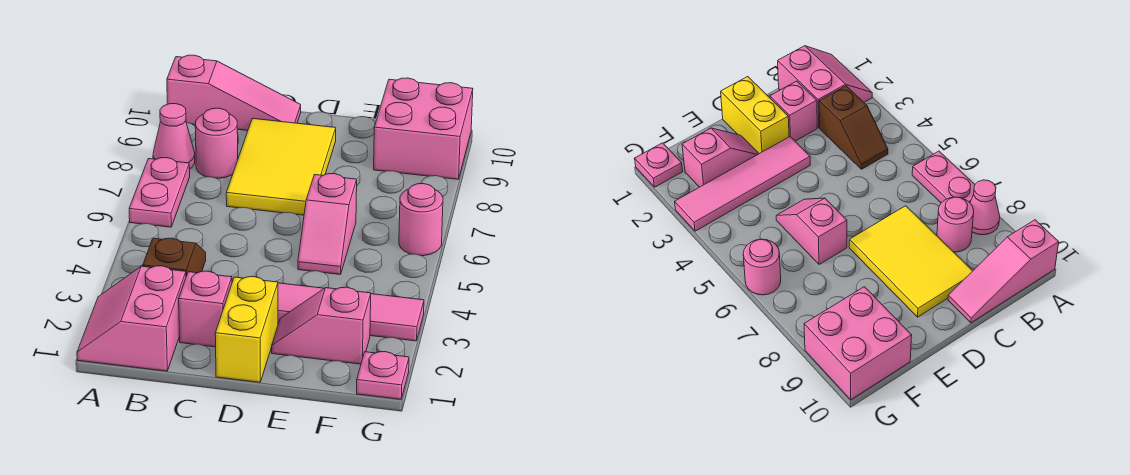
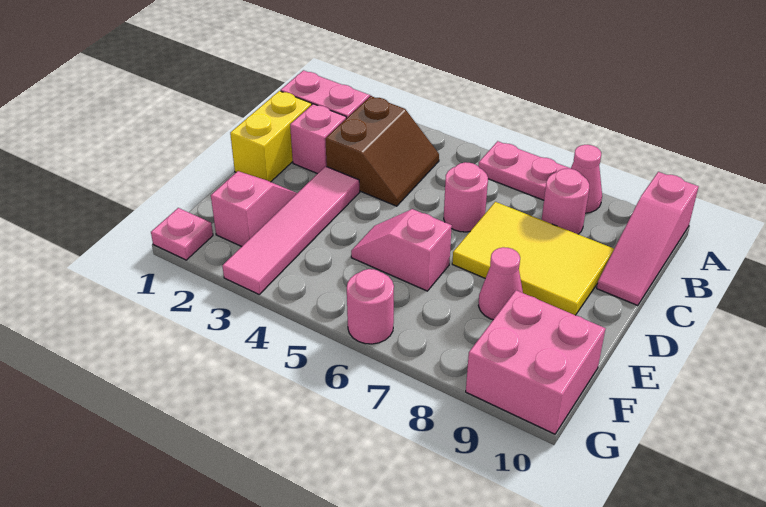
brown slope B3:B4 level 1 top 3 -> brown slope B3:C4 level 1 top 3
none -> pink round brick C6 level 1
yellow brick D1:D2 level 1 -> yellow brick C1:D1 level 1
none -> pink cone E8 level 1

